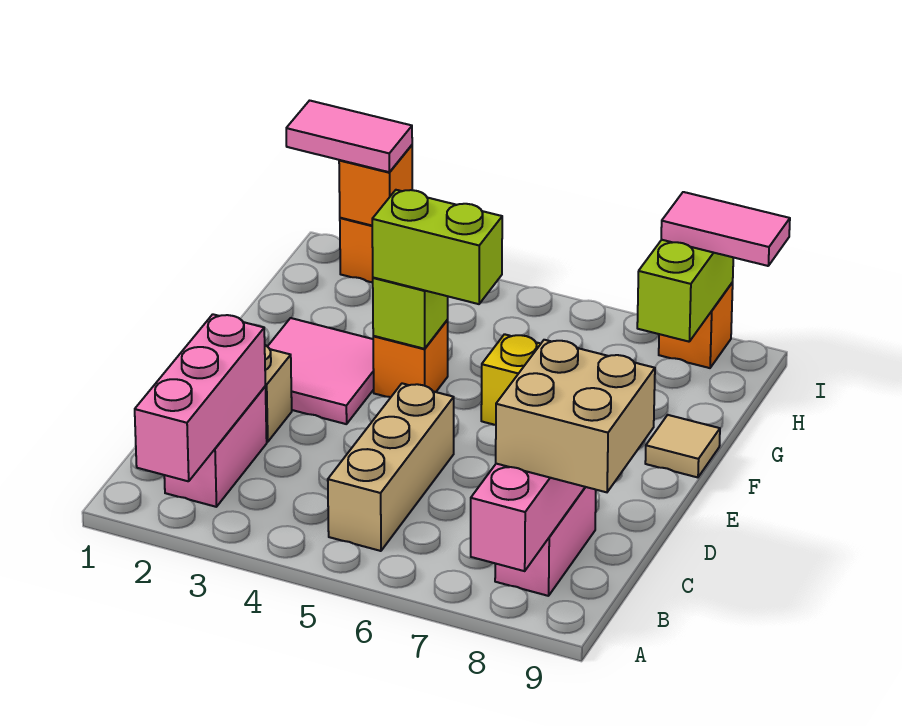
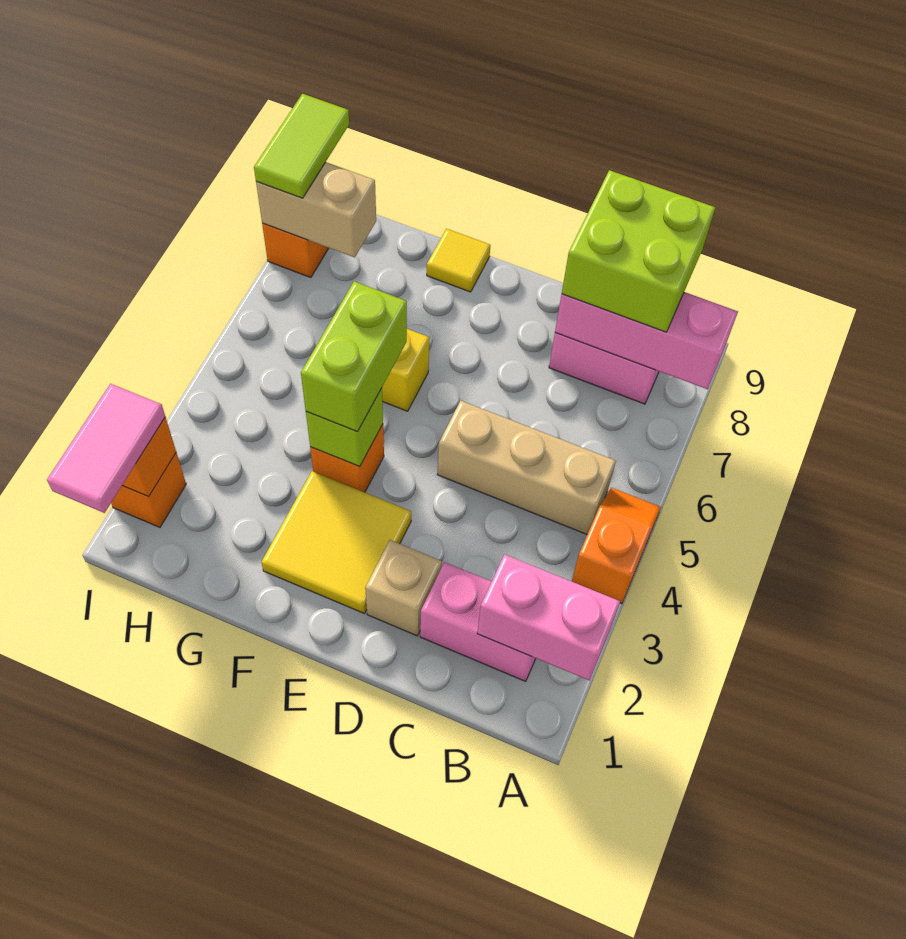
pink brick A2:C2 level 2 -> pink brick A2:B2 level 2
none -> orange slope A4:A5 level 1 top 4
tan brick B8:C9 level 3 -> lime brick B8:C9 level 3
pink tile E2:F3 level 1 -> yellow tile E2:F3 level 1
tan tile F9 level 1 -> yellow tile F9 level 1
lime brick H8:I8 level 2 -> tan brick H8:I8 level 2
pink tile I8:I9 level 3 -> lime tile I8:I9 level 3

